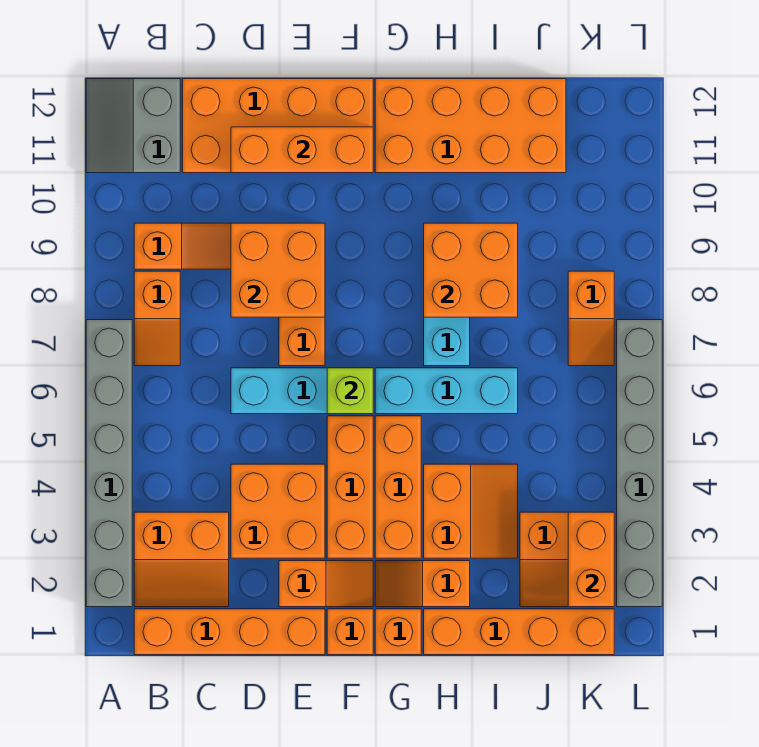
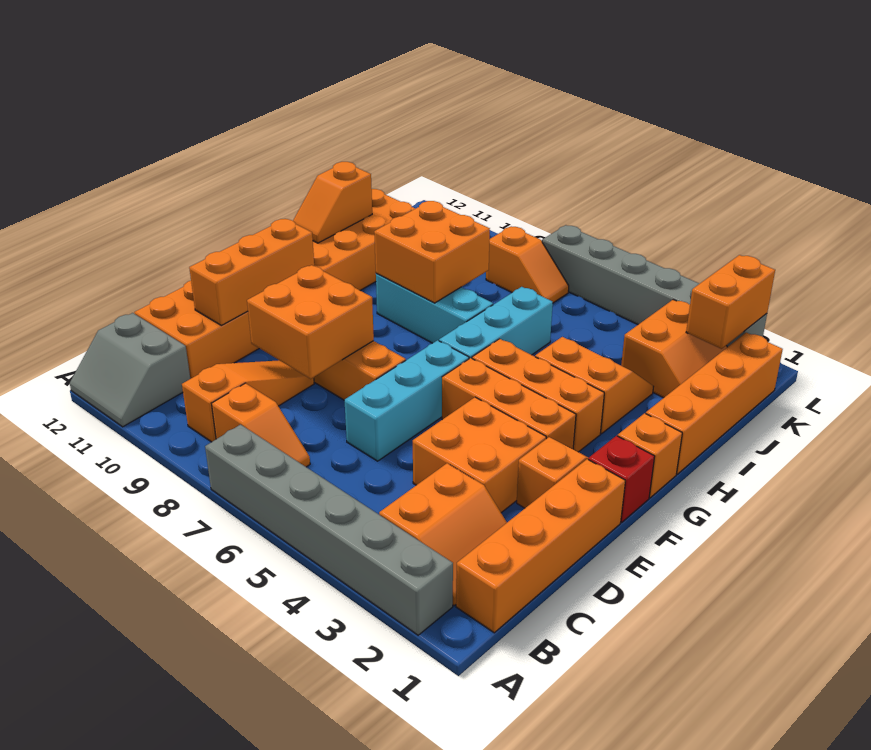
orange brick F1 level 1 -> red brick F1 level 1
lime brick F6 level 2 -> none
orange slope G2:H2 level 1 top H -> orange slope H12:I12 level 2 top I
orange brick K2:K3 level 2 -> orange brick K2:L2 level 2

